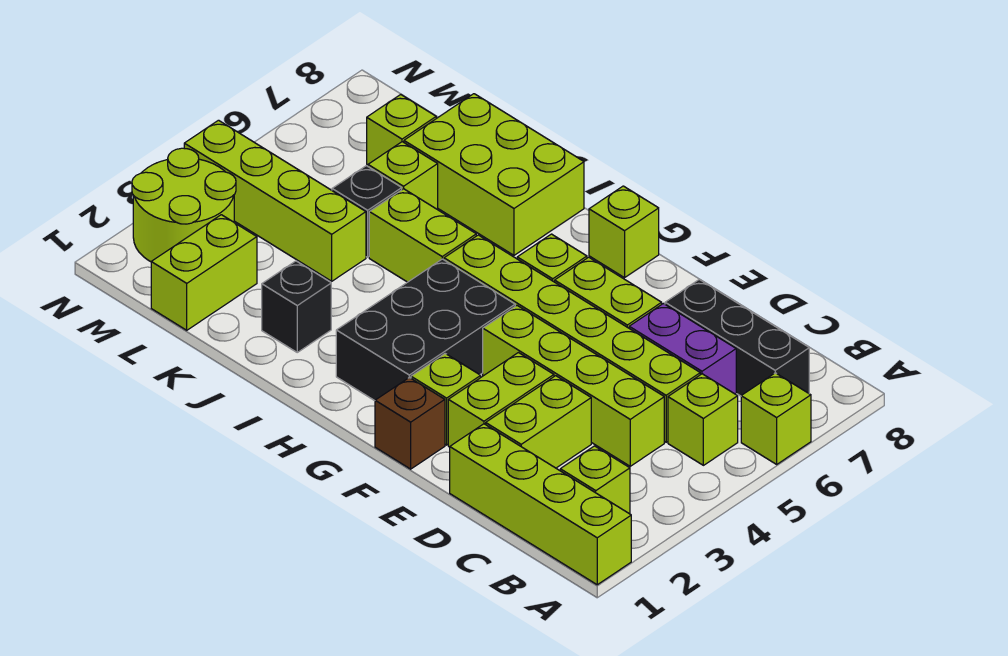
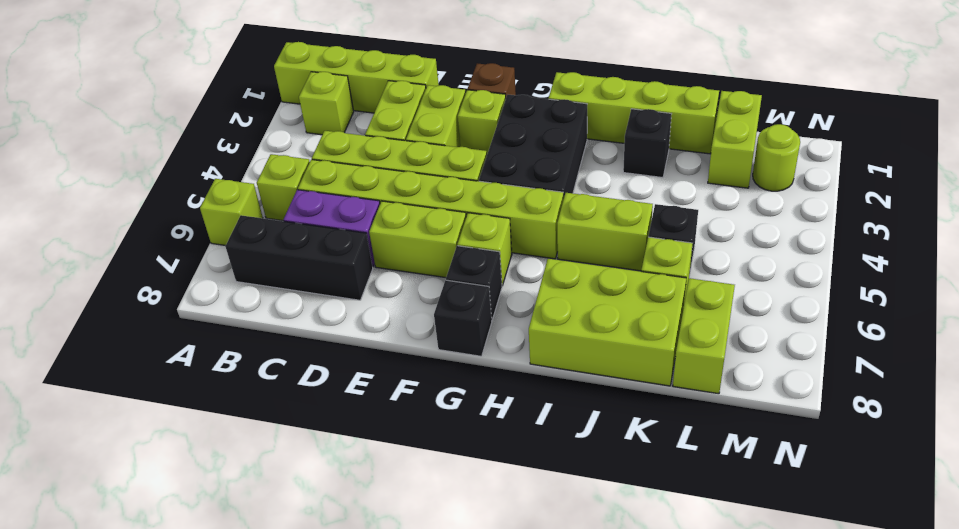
none -> black brick G7 level 1
lime brick G8 level 1 -> black brick G8 level 1
lime brick K4:N4 level 1 -> lime brick H1:K1 level 1
lime brick L7 level 1 -> lime brick L7:L8 level 1
lime round brick M2:N3 level 1 -> lime round brick M2 level 1

